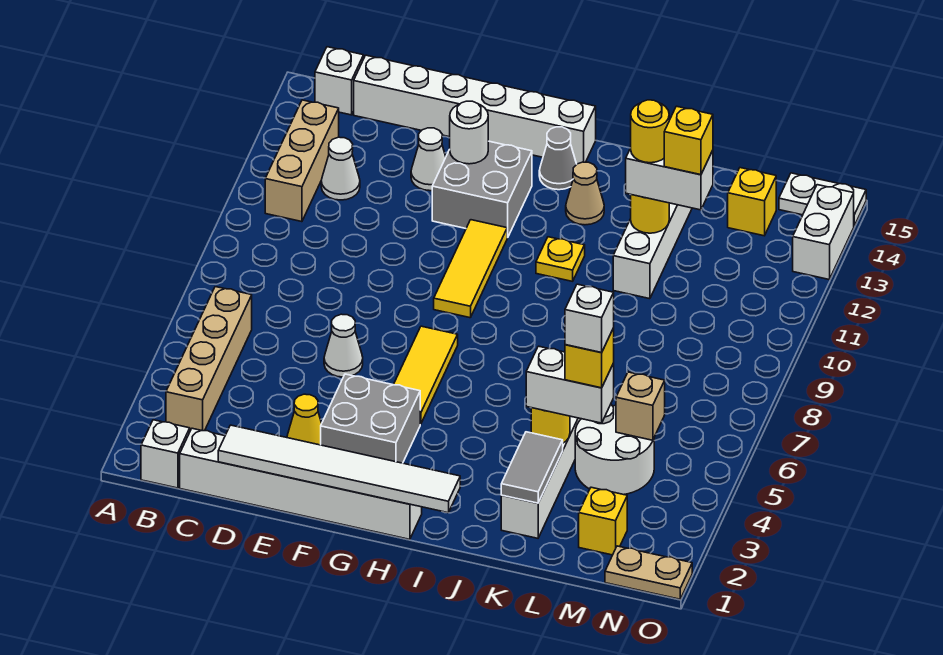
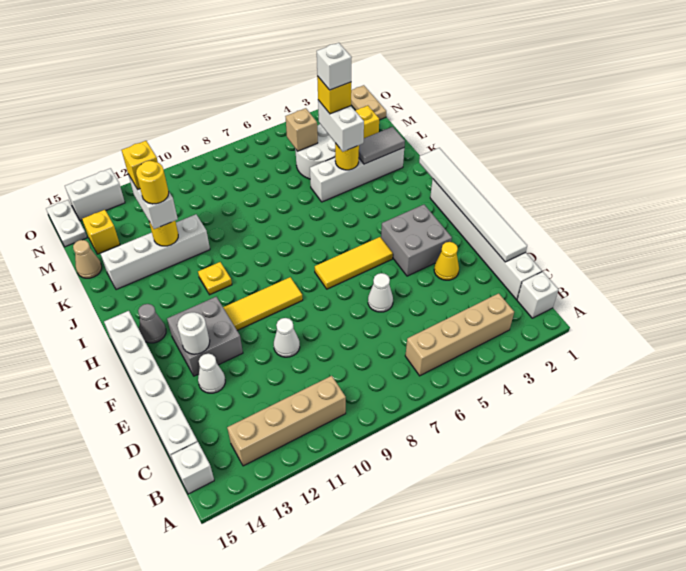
tan brick B11:B13 level 1 -> tan brick B10:B13 level 1
white cone C12 level 1 -> white cone E10 level 1
tan cone I13 level 1 -> tan cone L15 level 1

